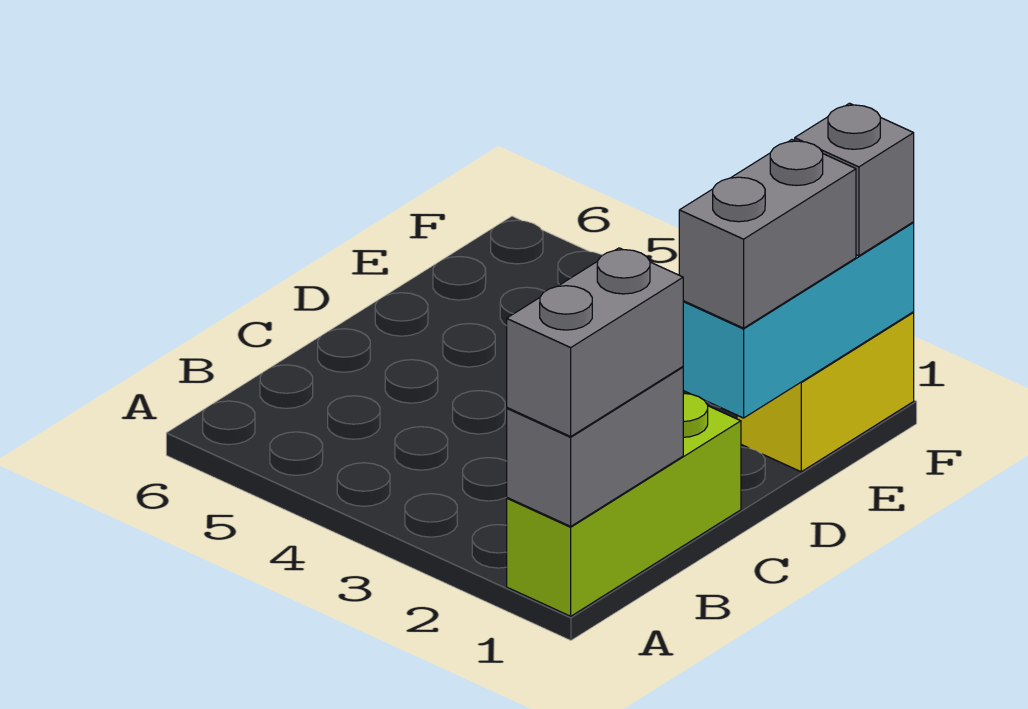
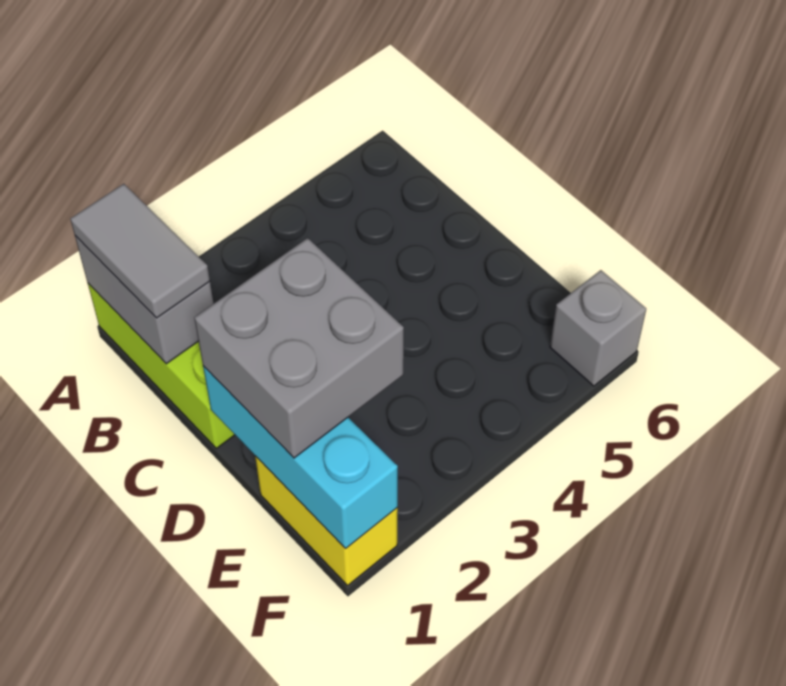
grey brick A1:B1 level 3 -> grey tile A1:B1 level 3
grey brick D1:E1 level 3 -> grey brick D1:E2 level 3
grey brick F1 level 3 -> grey brick F6 level 1

